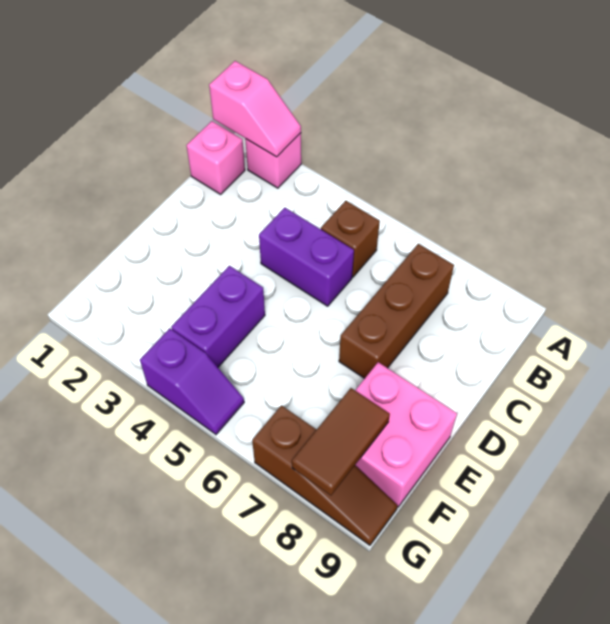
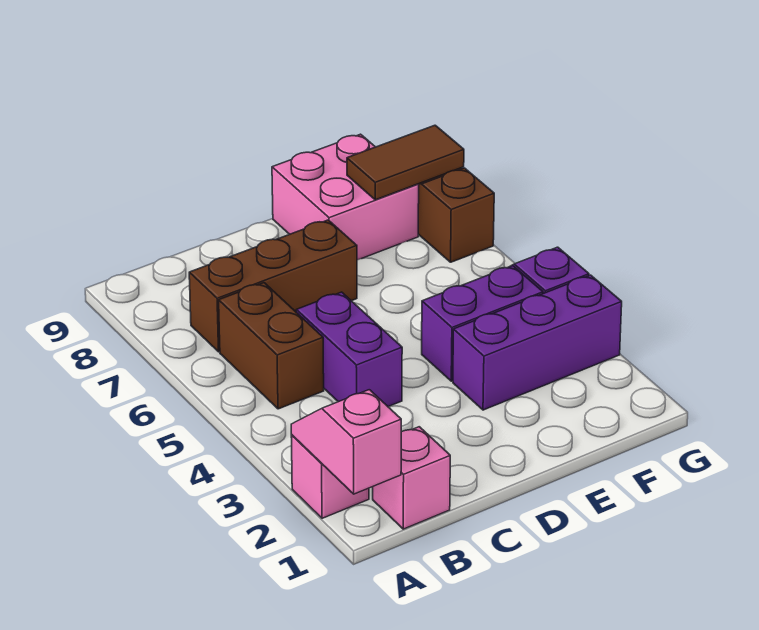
brown brick B5 level 1 -> brown brick B5:B6 level 1
none -> purple brick E3:G3 level 1

